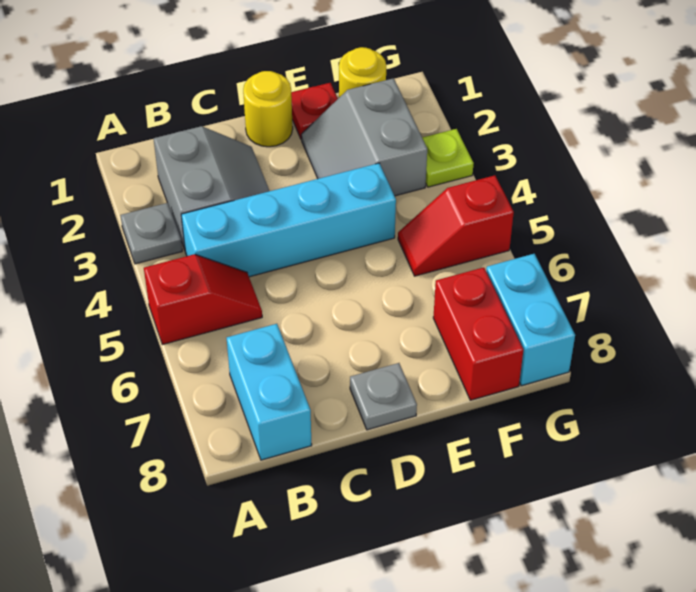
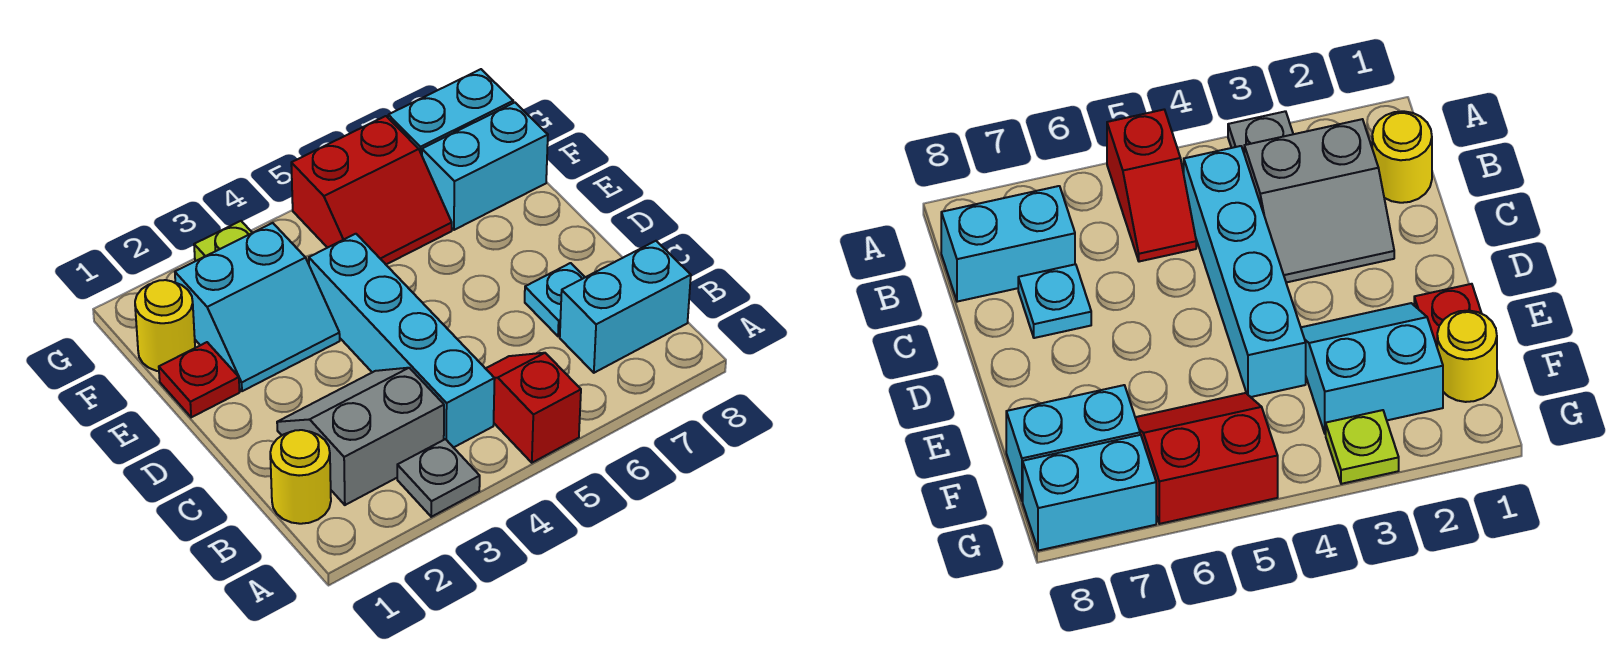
none -> cyan plate C7 level 1
yellow round brick D1 level 1 -> yellow round brick B1 level 1
grey plate D8 level 1 -> none
grey slope E2:F3 level 1 top F -> cyan slope E2:F3 level 1 top F
red slope F5:G5 level 1 top G -> red slope F5:G6 level 1 top G
red brick F7:F8 level 1 -> cyan brick F7:F8 level 1

